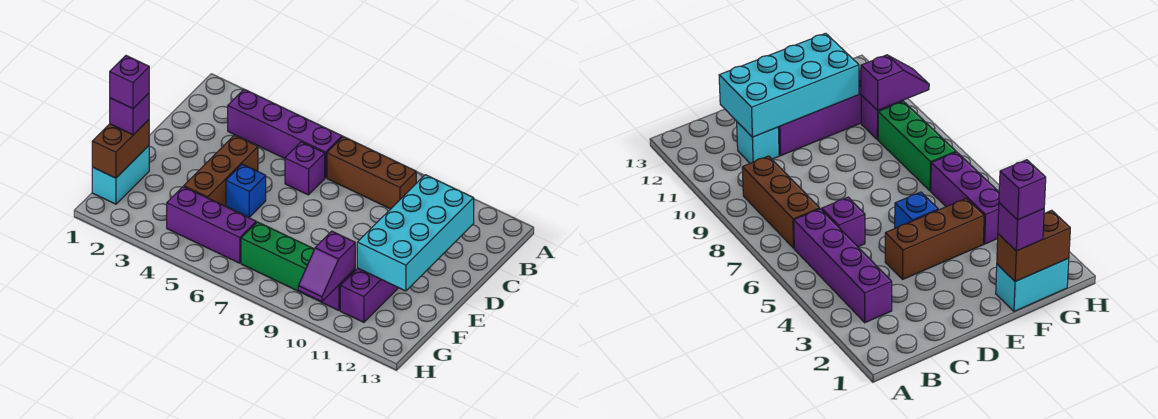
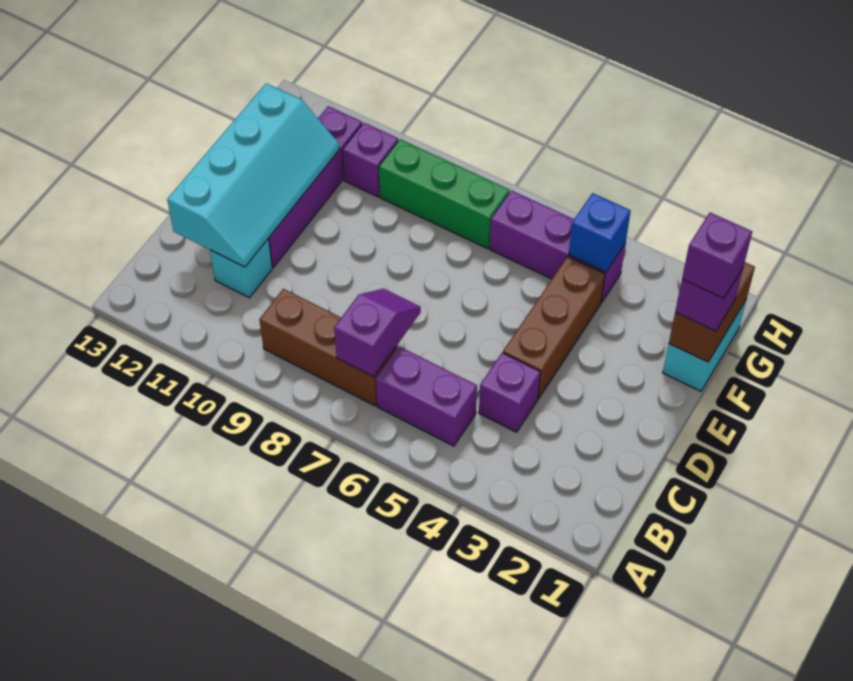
purple brick B3:B6 level 1 -> purple brick B5:B6 level 1
purple brick C6 level 1 -> purple brick C4 level 1
cyan brick C11:F12 level 2 -> cyan slope C11:F12 level 2 top 12
blue brick E5 level 1 -> blue brick G4 level 2
purple slope G10:H10 level 2 top G -> purple slope B7:C7 level 2 top B

